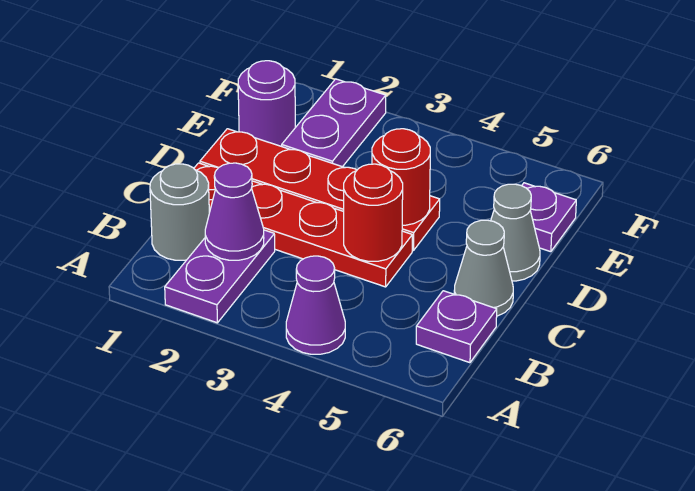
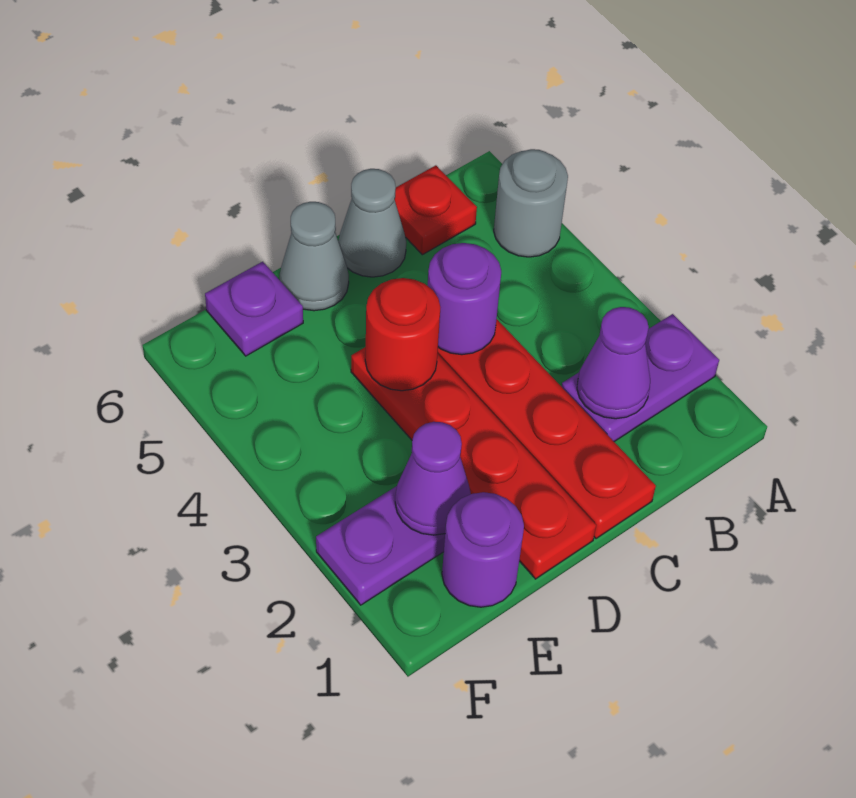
purple cone A4 level 1 -> purple cone E2 level 2
grey round brick B1 level 1 -> grey round brick A5 level 1
purple plate B6 level 1 -> red plate B6 level 1
red round brick C4 level 2 -> purple round brick C4 level 2

